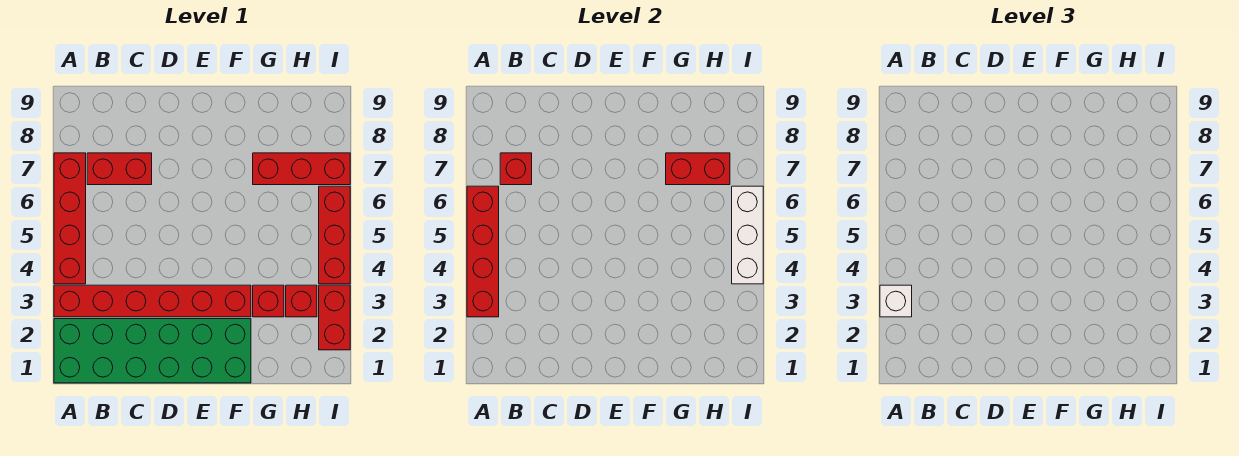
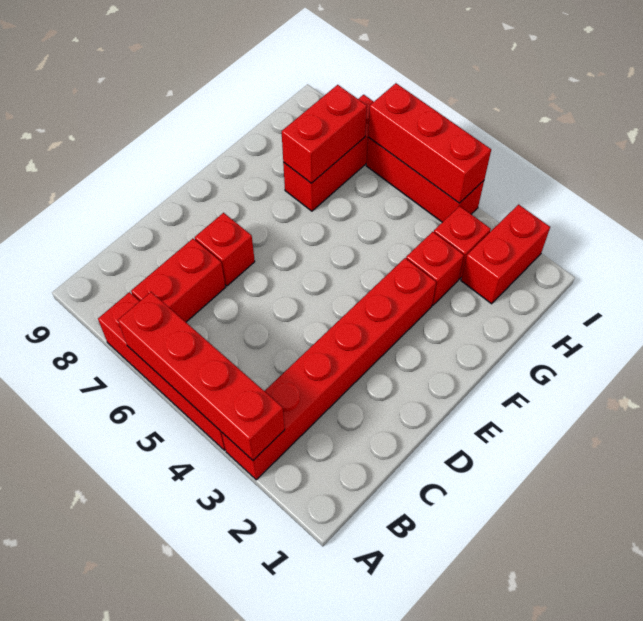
green brick A1:F2 level 1 -> none
white brick A3 level 3 -> none
red brick B7 level 2 -> red brick D7 level 1
red brick I2:I3 level 1 -> red brick H2:I2 level 1
white brick I4:I6 level 2 -> red brick I4:I6 level 2

